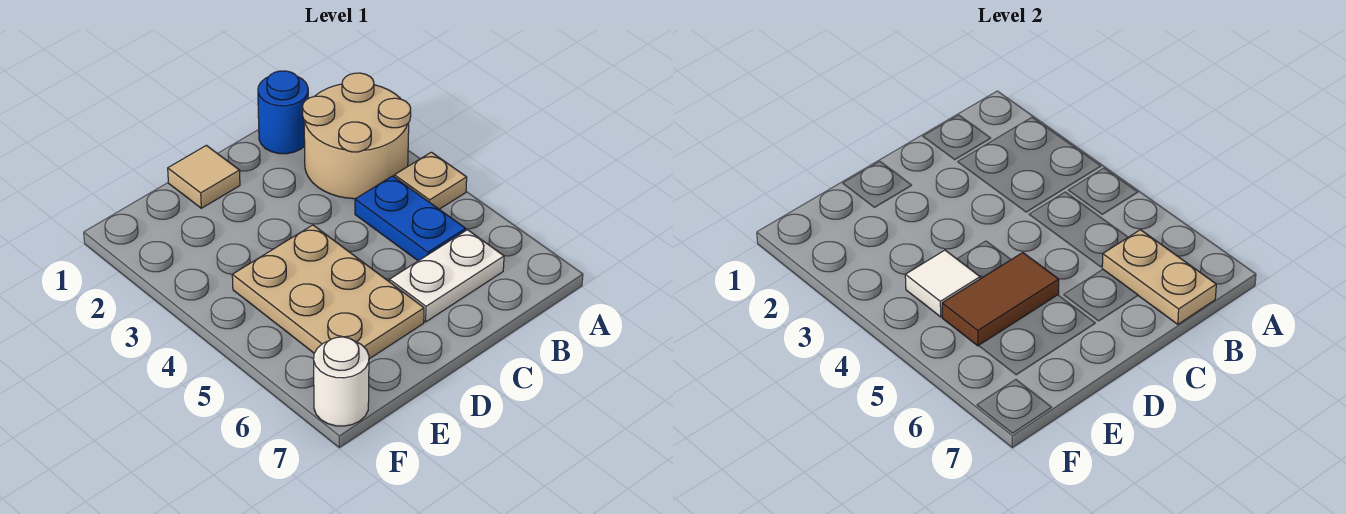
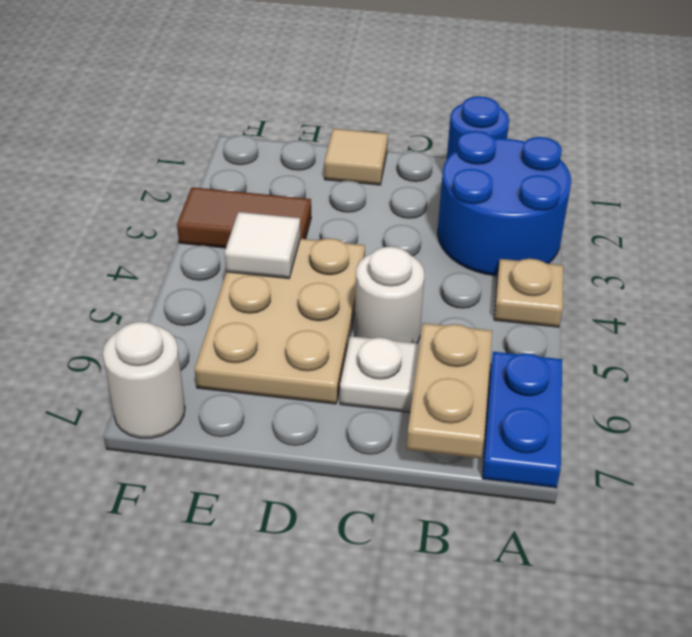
tan round brick A2:B3 level 1 -> blue round brick A2:B3 level 1
blue plate B4:B5 level 1 -> blue plate A6:A7 level 1
none -> white round brick C5 level 1
brown tile D5:E5 level 2 -> brown tile E3:F3 level 1

